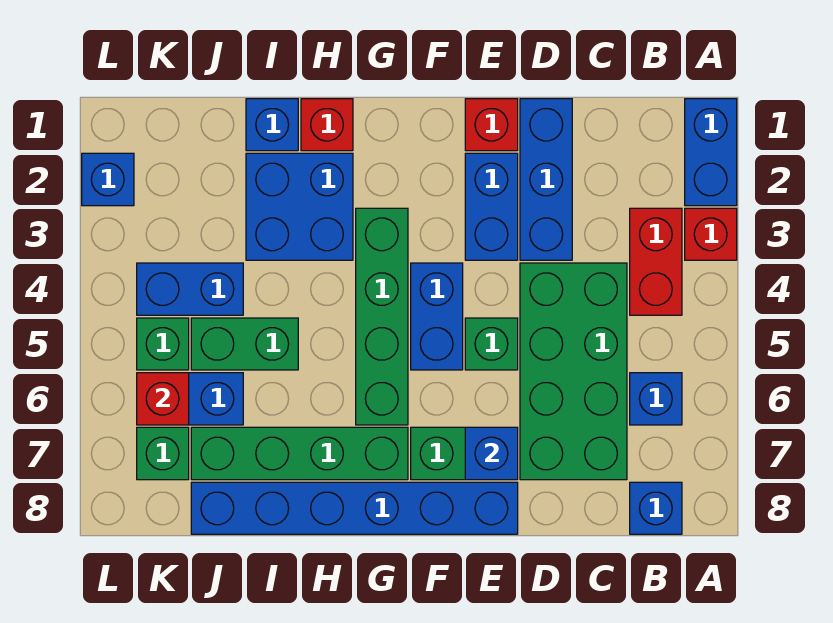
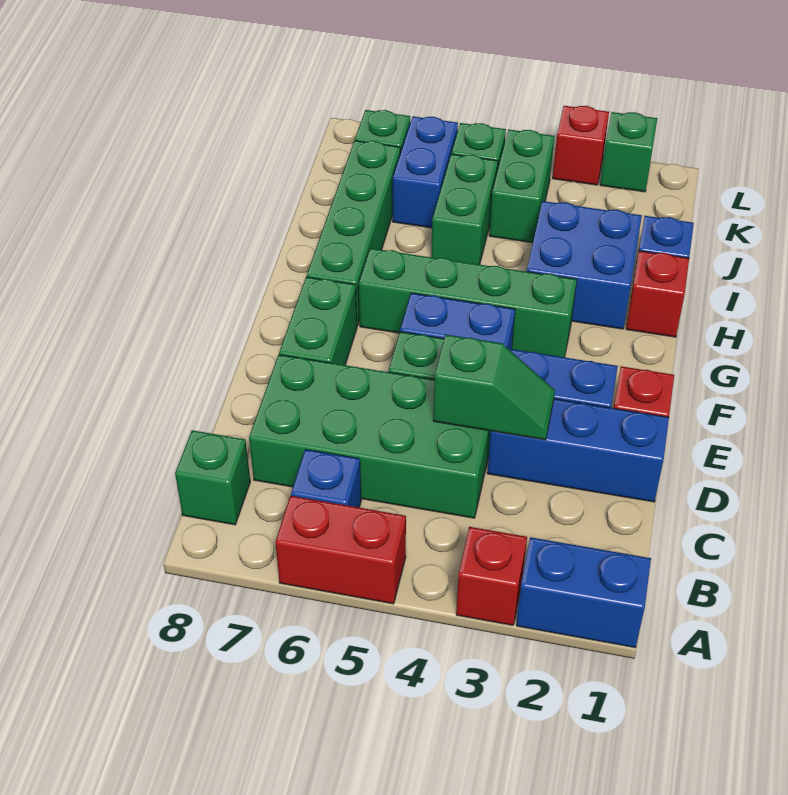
red brick B3:B4 level 1 -> red brick A5:A6 level 1
blue brick B8 level 1 -> green brick B8 level 1
none -> green slope D3:D4 level 2 top 4
blue brick E7 level 2 -> none
blue brick E8:J8 level 1 -> none
blue brick J4:K4 level 1 -> green brick J4:K4 level 1
red brick K6 level 2 -> red brick L3 level 1
blue brick L2 level 1 -> green brick L2 level 1

